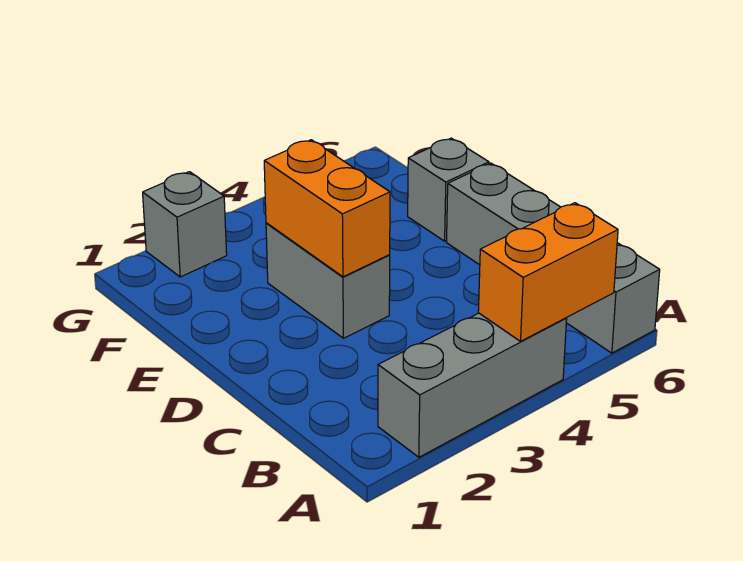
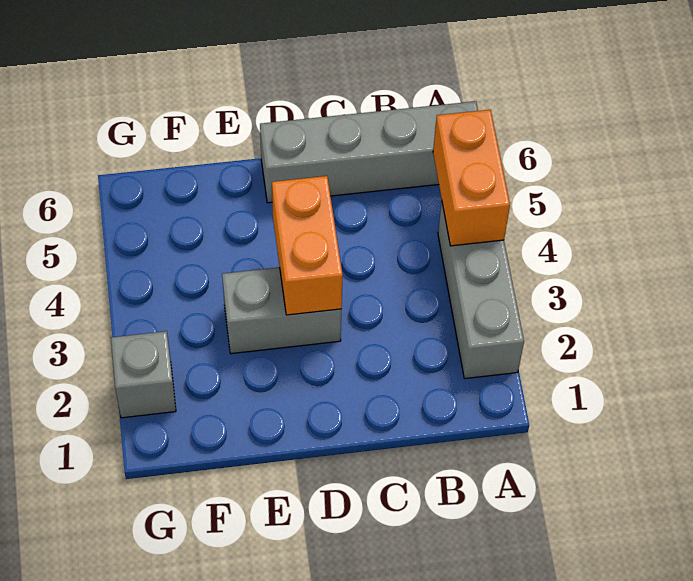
orange brick D3:E3 level 2 -> orange brick D3:D4 level 2
grey brick E6 level 1 -> none

